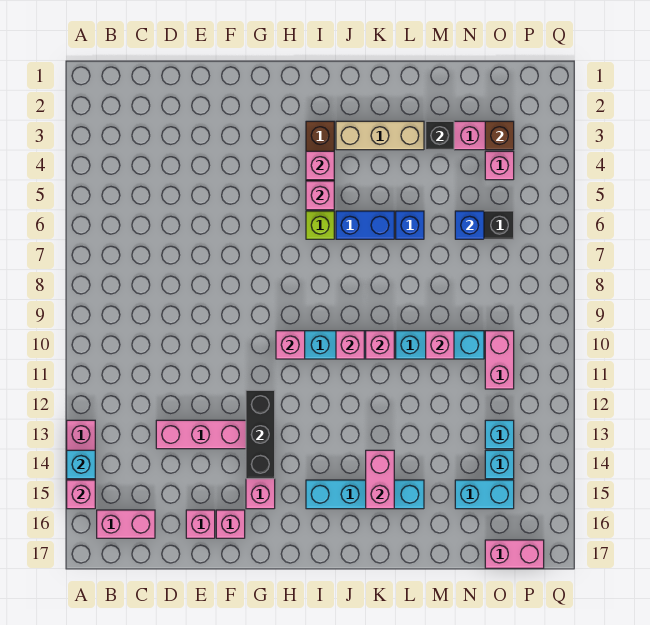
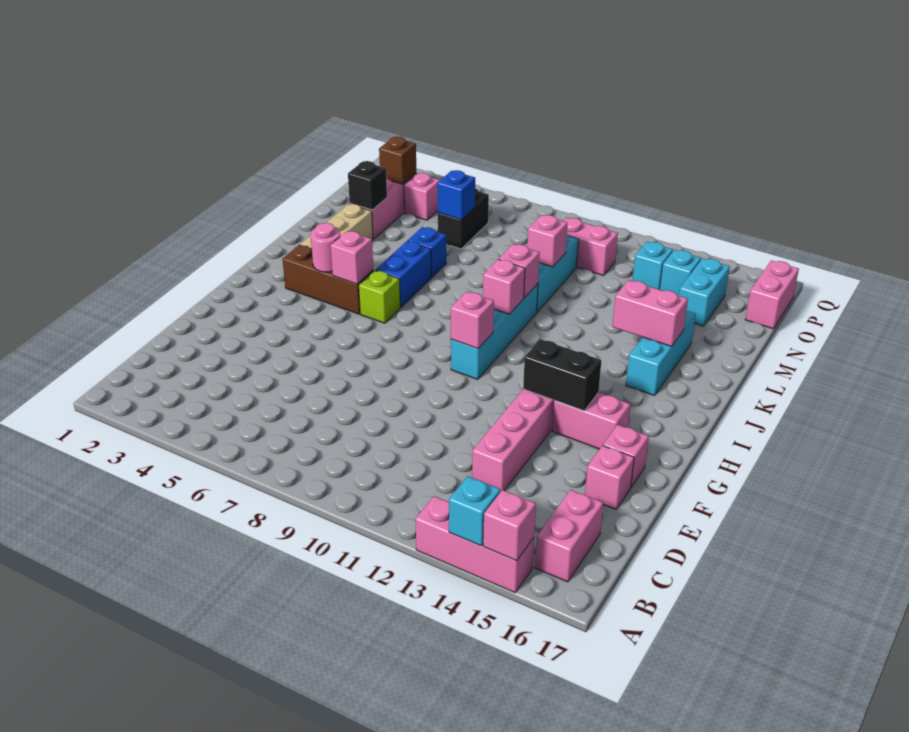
black brick G12:G14 level 2 -> black brick G13:G14 level 2
pink brick I4 level 2 -> pink round brick I4 level 2
cyan brick I15:L15 level 1 -> cyan brick J15:L15 level 1

